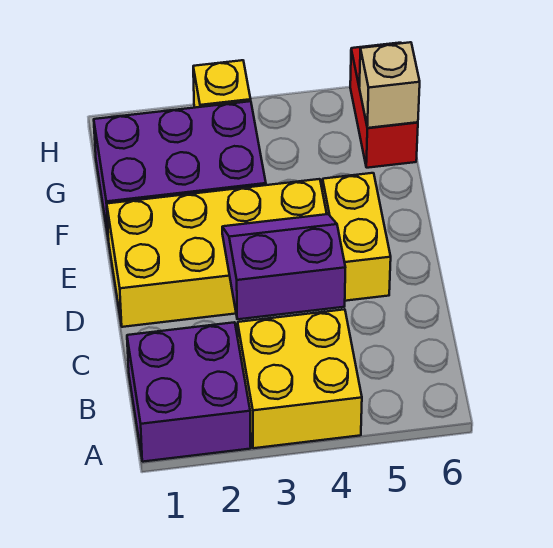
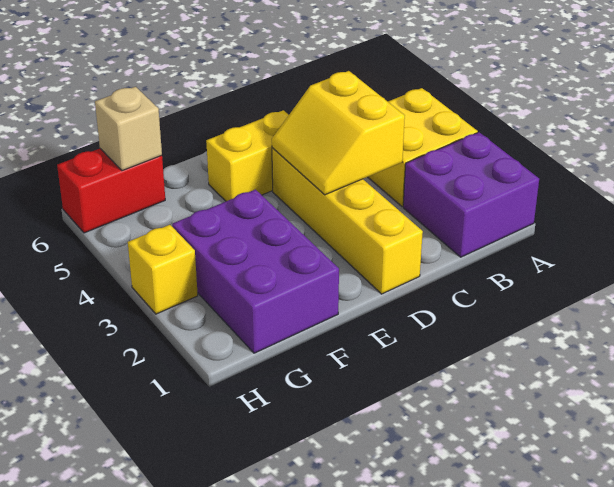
purple slope C3:D4 level 2 top C -> yellow slope C3:D4 level 2 top C
yellow brick D1:E4 level 1 -> yellow brick D1:D4 level 1

